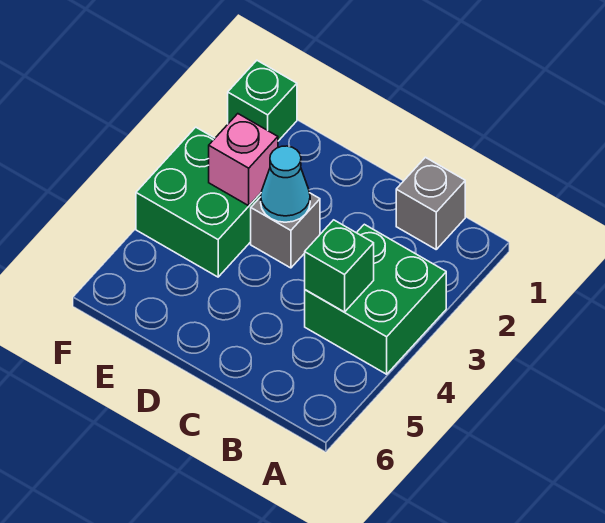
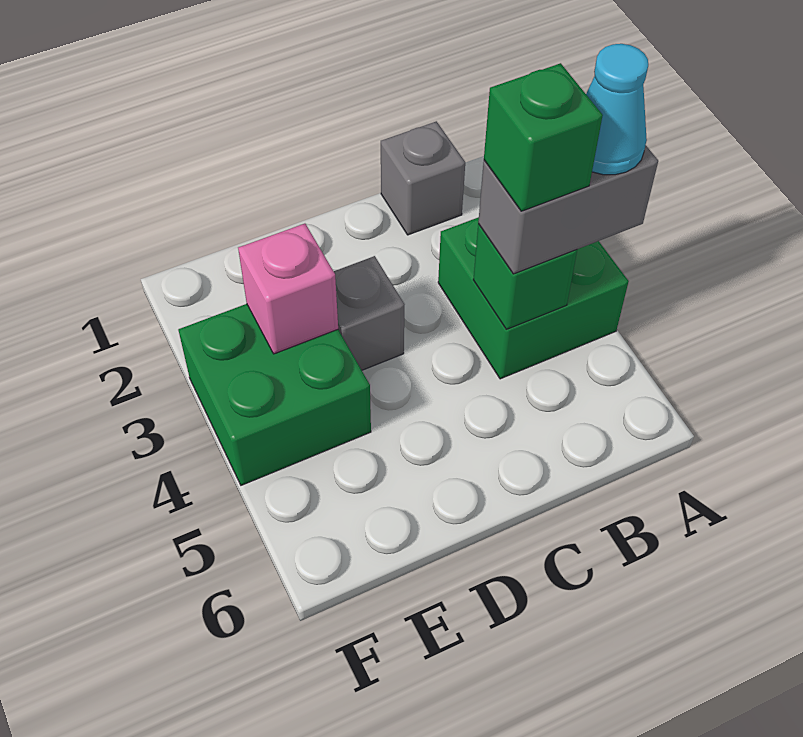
none -> grey brick A4:B4 level 3
cyan cone D3 level 2 -> cyan cone A4 level 4
green brick F1 level 1 -> green brick B4 level 4

